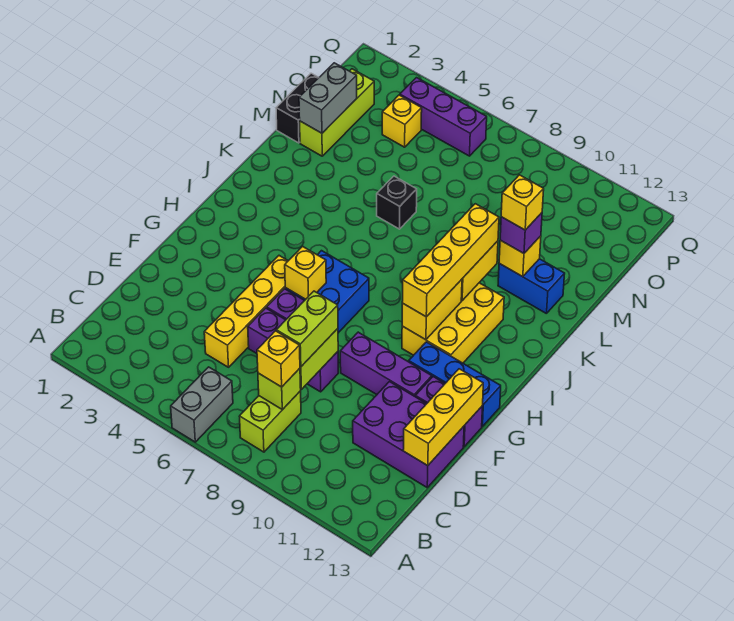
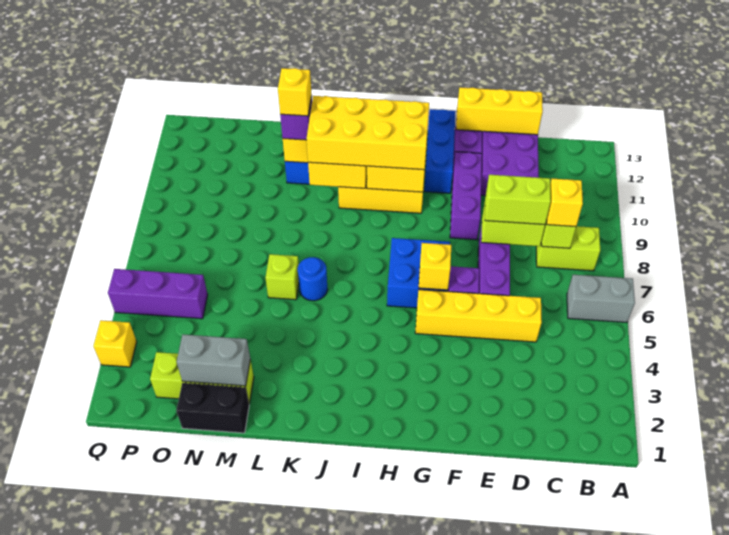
yellow brick H10:K10 level 3 -> yellow brick H10:K11 level 3
none -> blue round brick K6 level 1
black brick L6 level 1 -> lime brick L6 level 1
yellow brick O4 level 1 -> yellow brick Q3 level 1
purple brick P4:P6 level 1 -> purple brick O5:Q5 level 1

